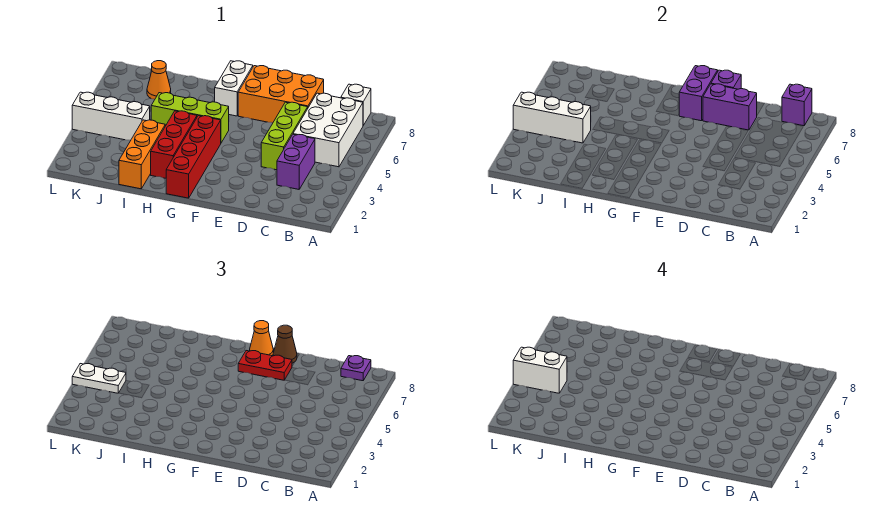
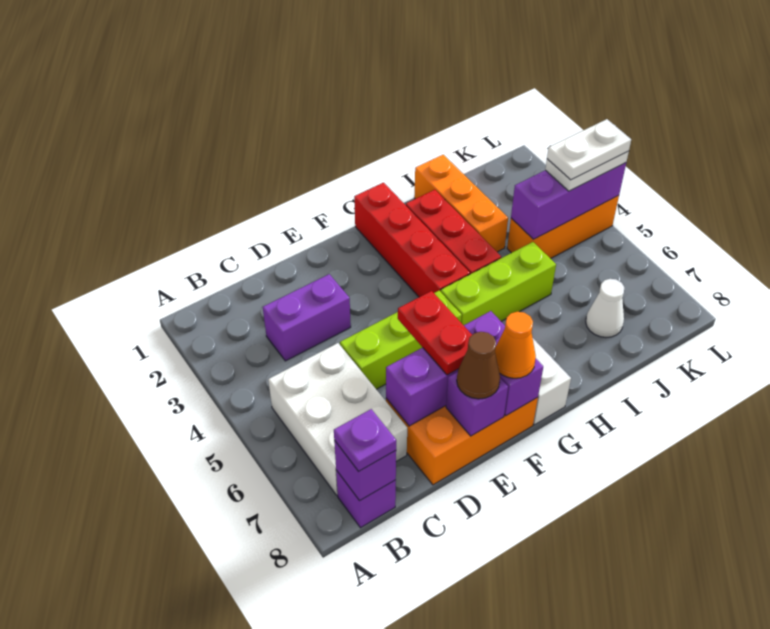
white brick B8 level 1 -> purple brick B8 level 1
purple brick C3:C4 level 1 -> purple brick C3:D3 level 1
lime brick D4:D6 level 1 -> lime brick D5:F5 level 1
red plate E7:F7 level 3 -> red plate E6:E7 level 3
white brick J4:L4 level 1 -> orange brick J4:L4 level 1
white brick J4:L4 level 2 -> purple brick J4:L4 level 2
orange cone J7 level 1 -> white cone J7 level 1
white brick K4:L4 level 4 -> white plate K4:L4 level 4

